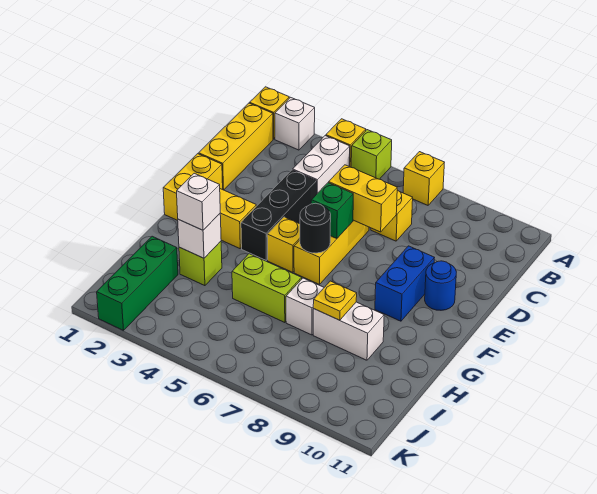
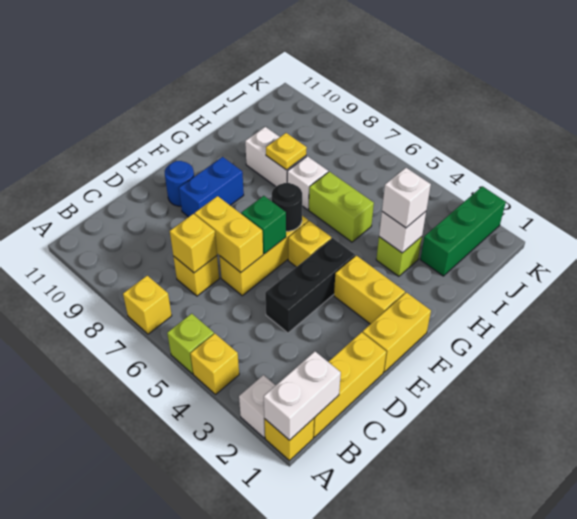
white brick B4:C4 level 1 -> white brick A1:B1 level 2
none -> yellow brick C7 level 2

